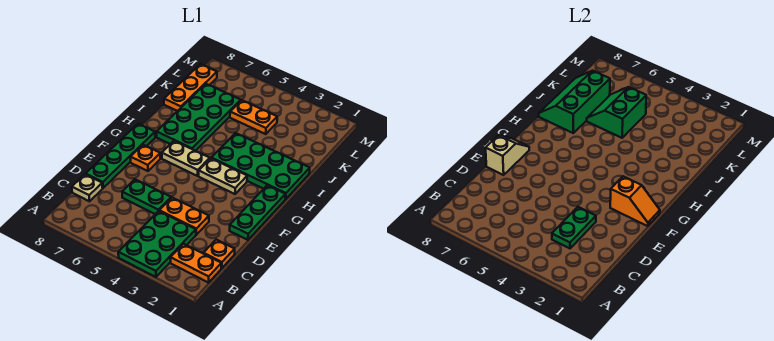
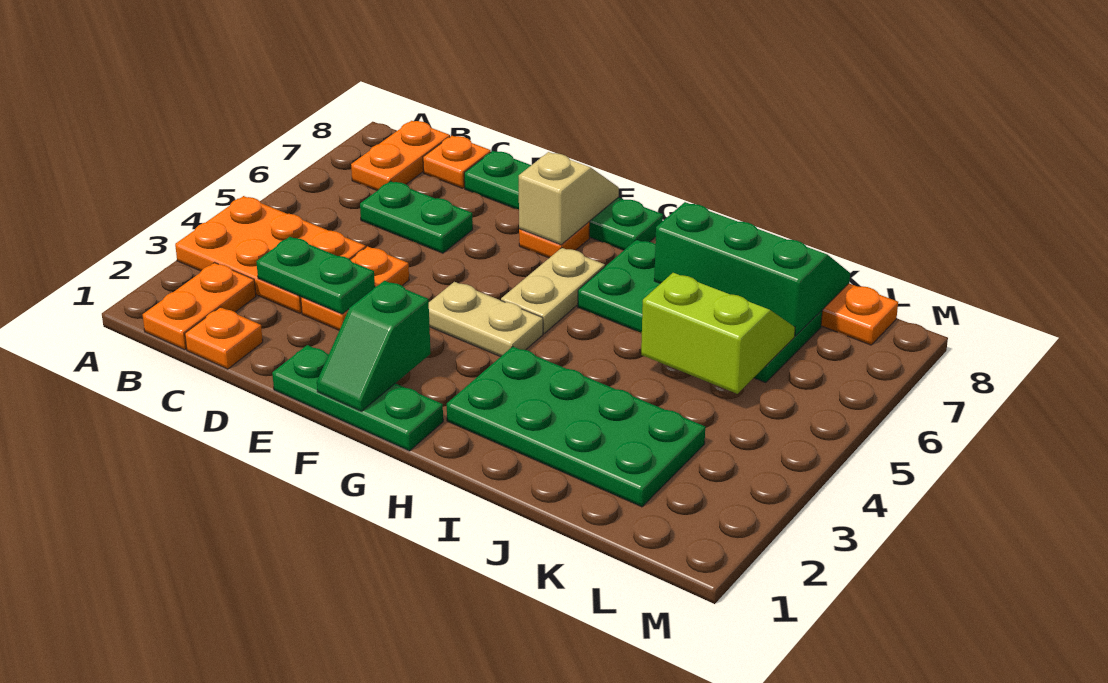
green plate A3:C4 level 1 -> orange plate A3:C4 level 1
tan plate C8 level 1 -> orange plate C8 level 1
green plate D5:D6 level 1 -> green plate C6:D6 level 1
tan slope E8:F8 level 2 top E -> tan slope F7:F8 level 2 top 7
orange slope F1:F2 level 2 top 2 -> green slope F1:F2 level 2 top 2
tan plate G3:G4 level 1 -> tan plate F4:G4 level 1
green plate H1:I4 level 1 -> green plate H2:K3 level 1
green slope J5:K6 level 2 top 5 -> lime slope J5:K6 level 2 top 5
orange plate K4:K5 level 1 -> orange plate B7:B8 level 1

